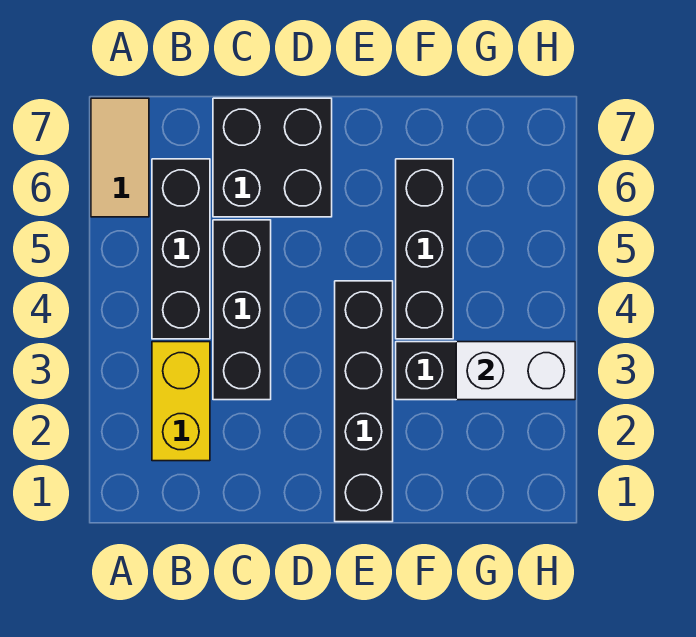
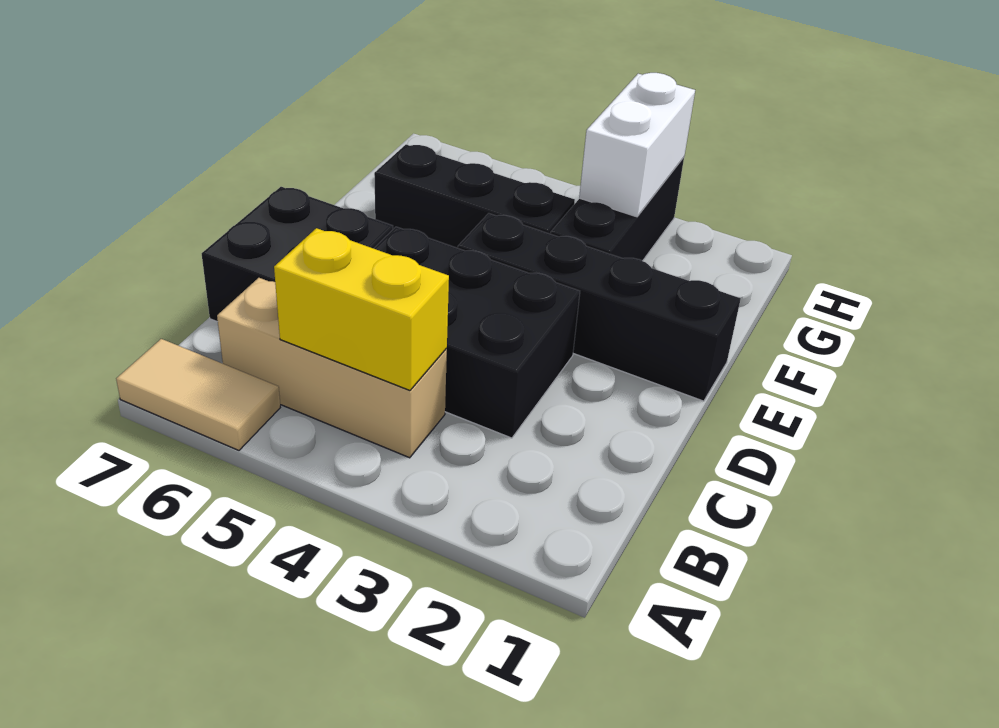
yellow brick B2:B3 level 1 -> yellow brick B4:B5 level 2
black brick B4:B6 level 1 -> tan brick B4:B6 level 1
black brick C3:C5 level 1 -> black brick C3:D5 level 1

